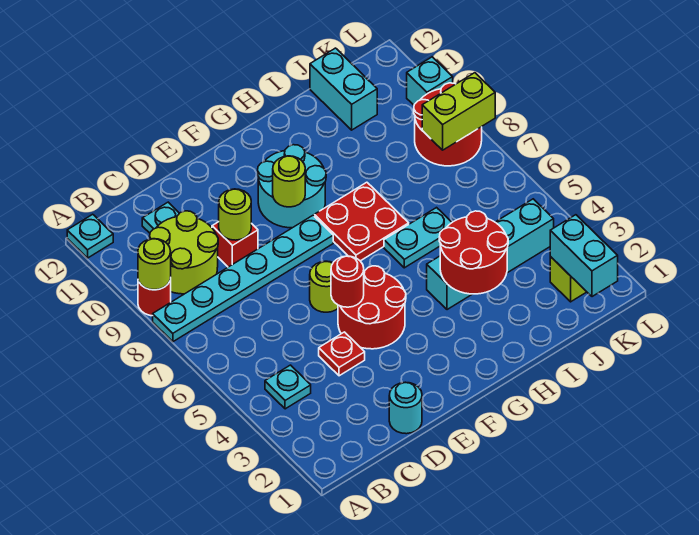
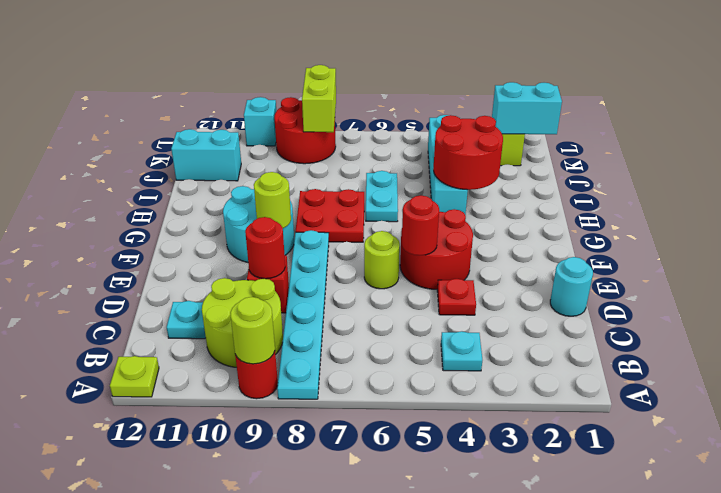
cyan plate A12 level 1 -> lime plate A12 level 1
lime round brick D9 level 2 -> red round brick D9 level 2

